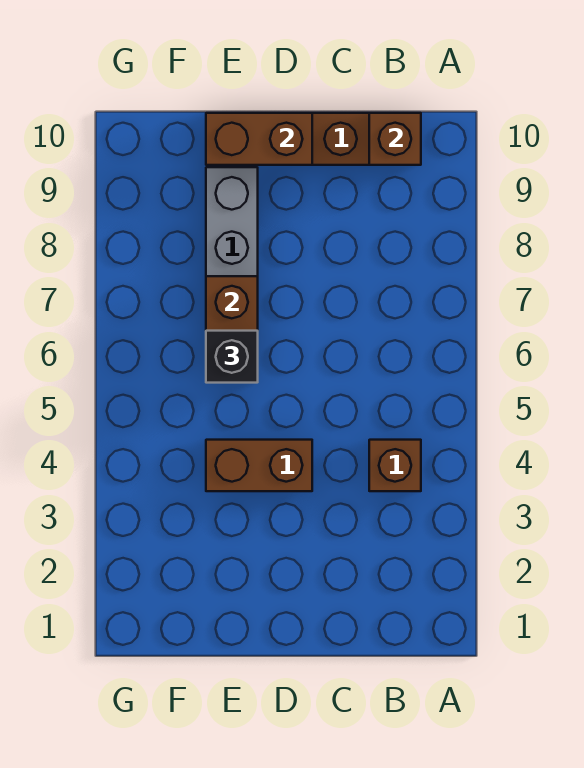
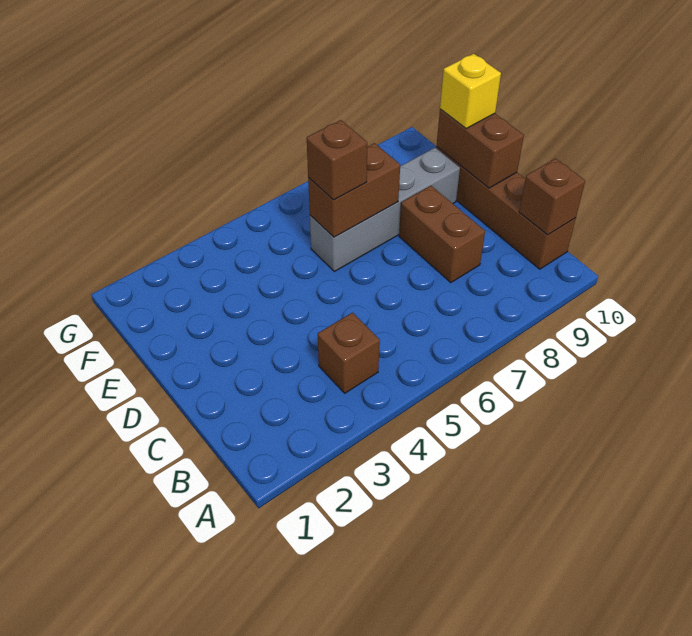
brown brick D4:E4 level 1 -> brown brick C8:D8 level 1
black brick E6 level 3 -> brown brick E6 level 3
none -> yellow brick E10 level 3

